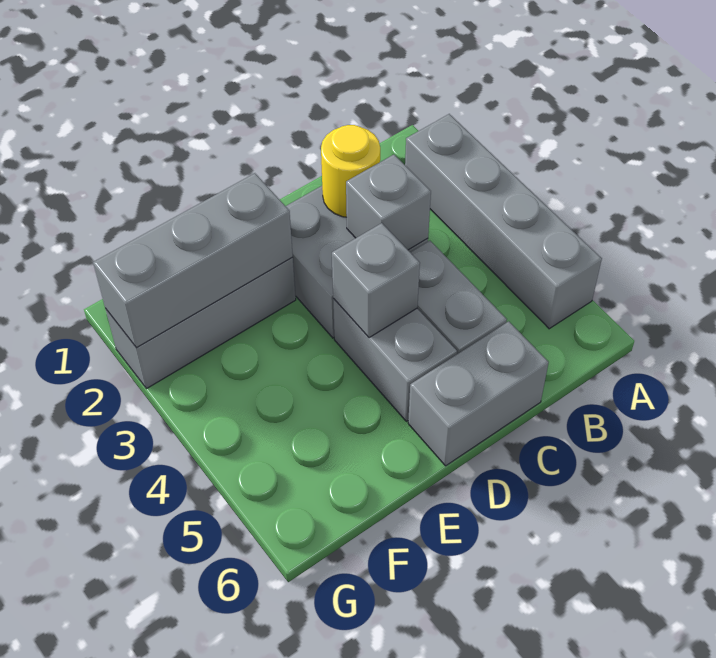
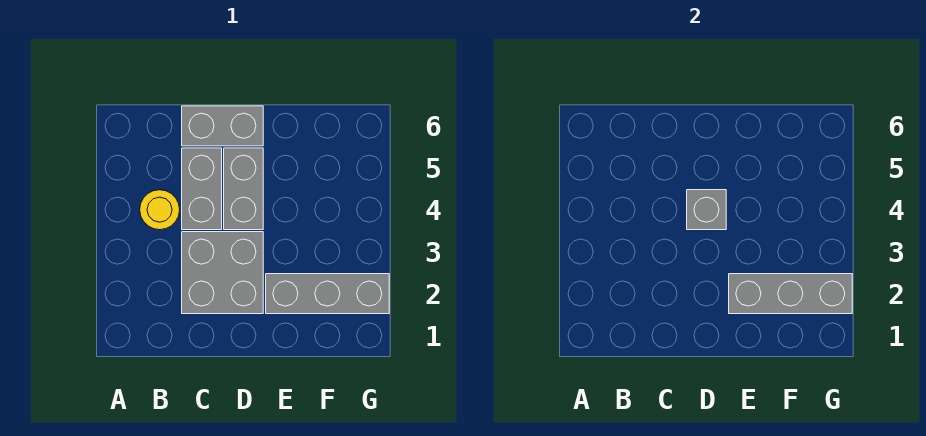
grey brick A2:A5 level 1 -> none
yellow round brick C2 level 2 -> yellow round brick B4 level 1
grey brick C3 level 2 -> none

